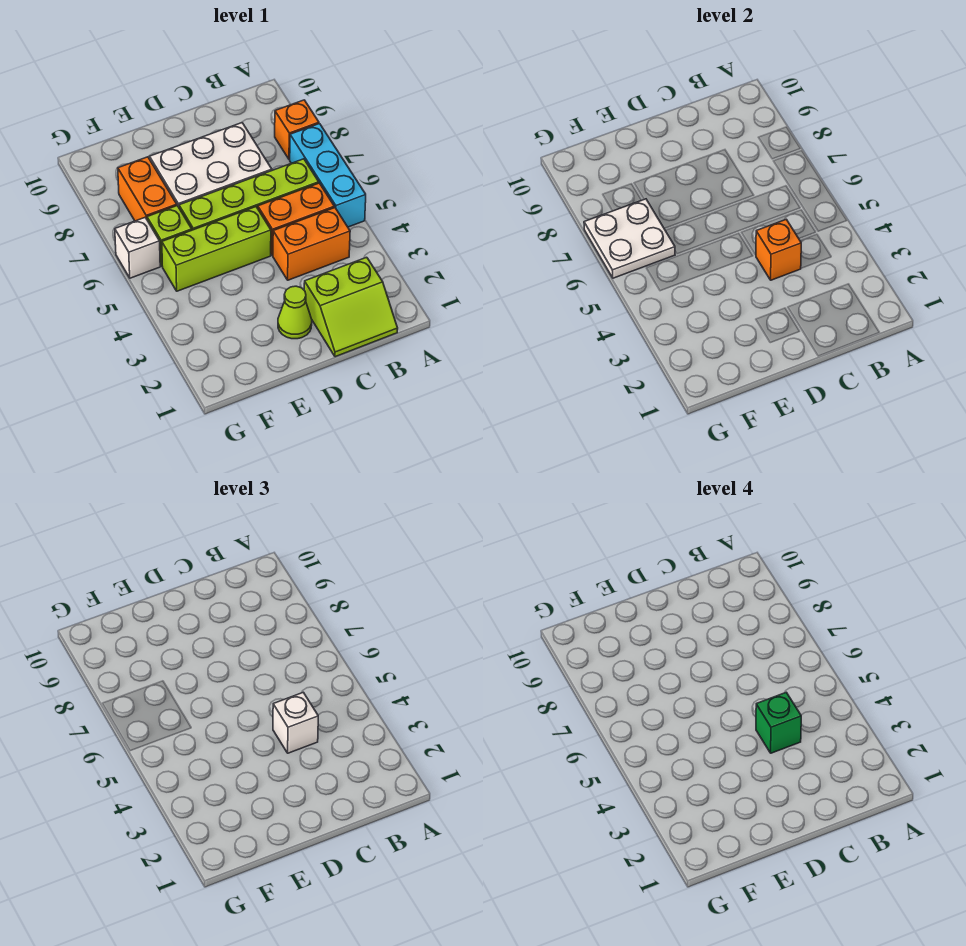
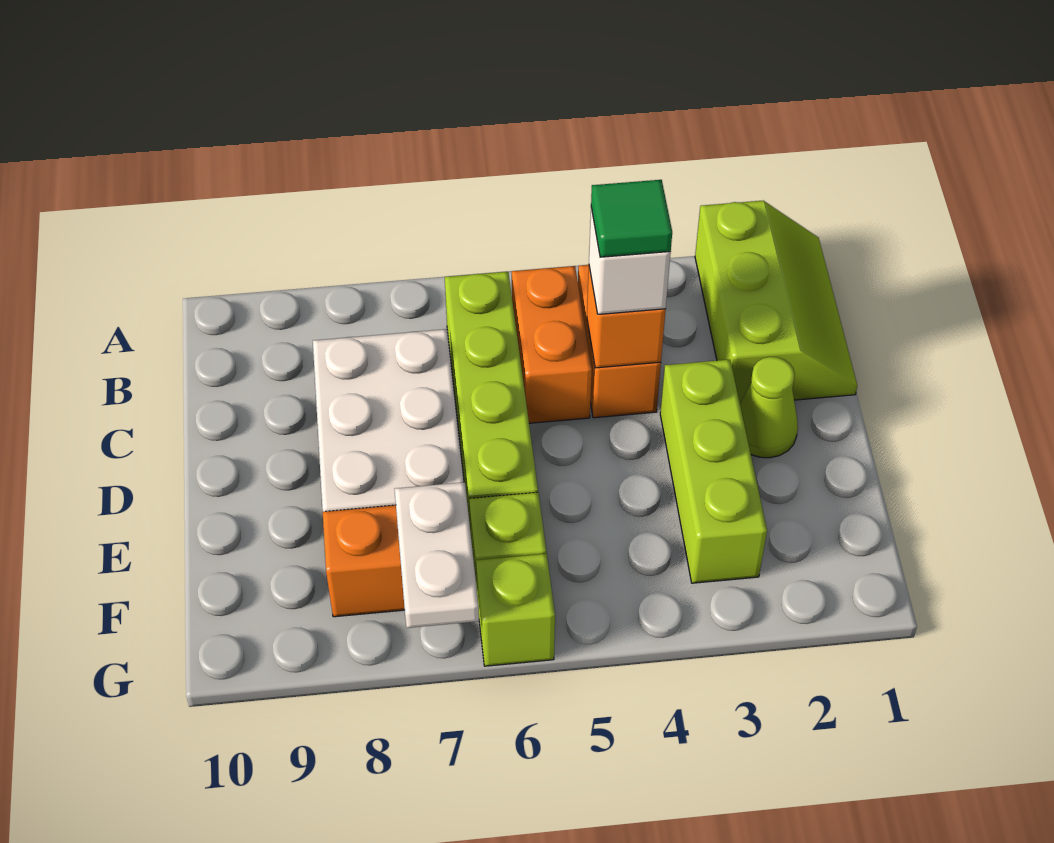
cyan brick A5:A7 level 1 -> none
orange brick A8 level 1 -> none
lime slope B1:C2 level 1 top 2 -> lime slope A1:C2 level 1 top 2
green brick C4 level 4 -> green tile C4 level 4
lime brick D5:F5 level 1 -> lime brick D3:F3 level 1
white plate F6:G7 level 2 -> white plate F7:G7 level 2
white brick G6 level 1 -> lime brick G6 level 1

